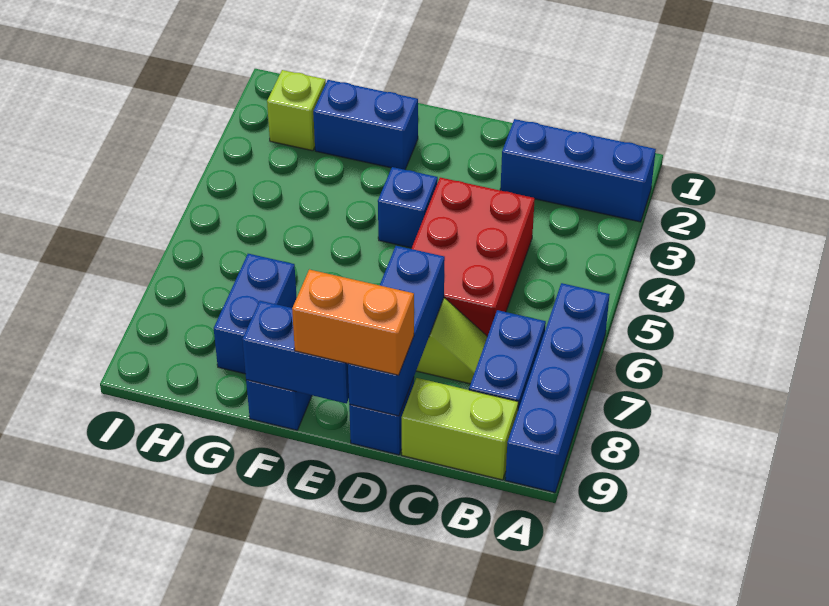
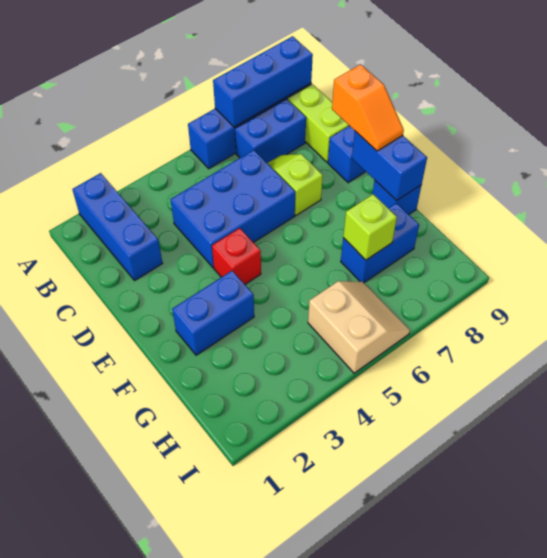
red brick C4:D6 level 1 -> blue brick C4:D6 level 1
blue brick D7:D9 level 2 -> blue brick A7:A9 level 2
orange brick D9:E9 level 3 -> orange slope D9:E9 level 3 top D
blue brick E4 level 1 -> red brick E4 level 1
blue brick F2:G2 level 1 -> blue brick F2:F3 level 1
lime brick H2 level 1 -> lime brick G7 level 2
none -> tan slope H5:I6 level 1 top 5

